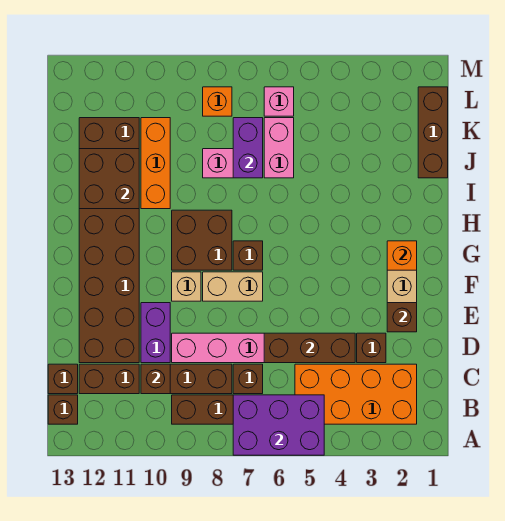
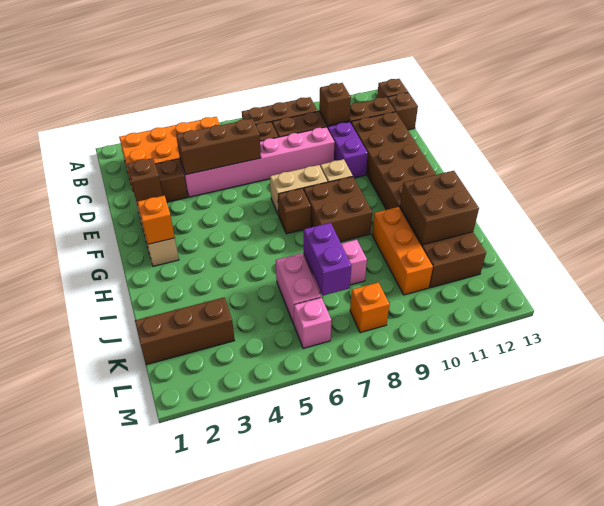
purple brick A5:B7 level 2 -> none
brown brick J1:L1 level 1 -> brown brick K1:K3 level 1

